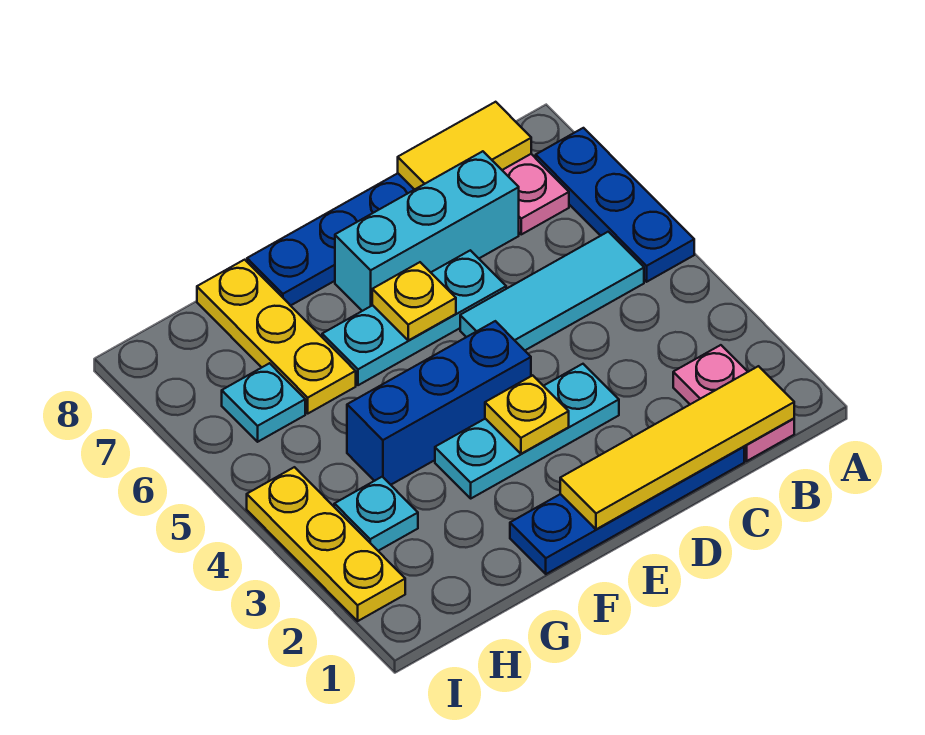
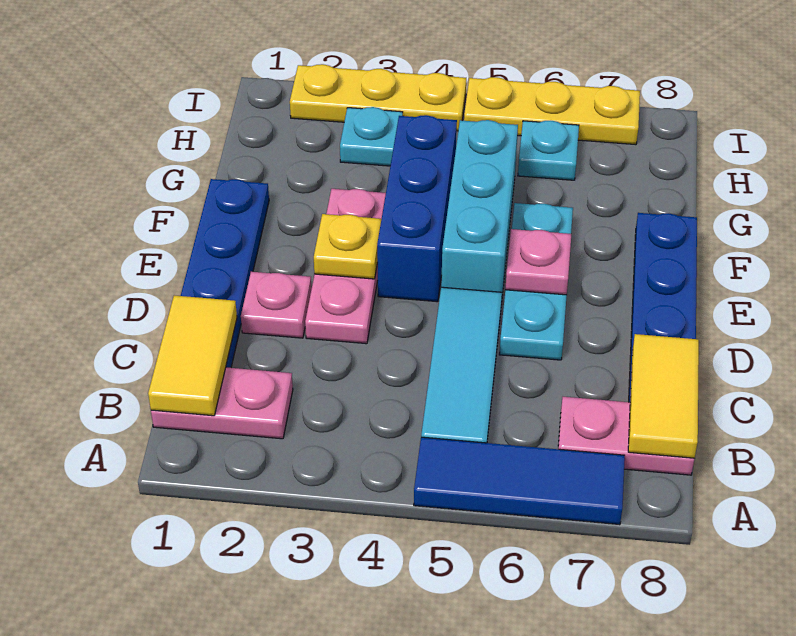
blue plate A5:A7 level 1 -> blue tile A5:A7 level 1
yellow tile B1:E1 level 2 -> yellow tile B1:C1 level 2
cyan brick C7:E7 level 1 -> cyan brick E5:G5 level 1
none -> pink plate D2 level 1
cyan plate D3:F3 level 1 -> pink plate D3:F3 level 1
yellow plate E6 level 2 -> pink plate E6 level 2
yellow plate G6:G8 level 1 -> yellow plate I5:I7 level 1

